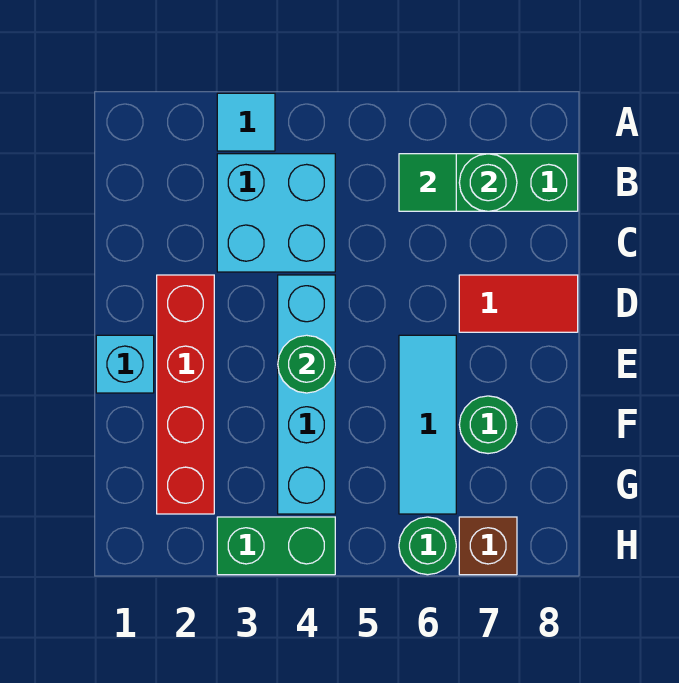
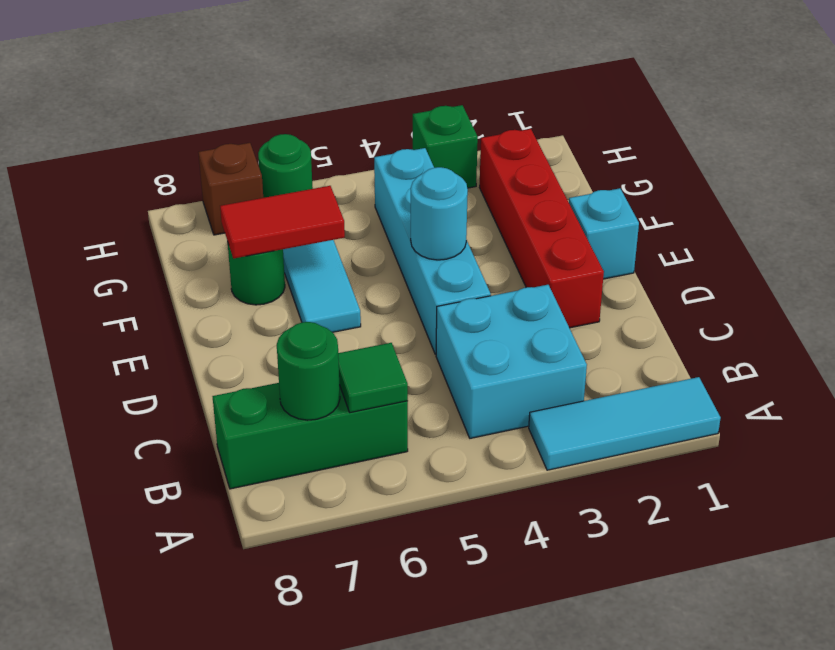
cyan tile A3 level 1 -> cyan tile A1:A3 level 1
red tile D7:D8 level 1 -> red tile F6:F7 level 2
green round brick E4 level 2 -> cyan round brick E4 level 2
green brick H3:H4 level 1 -> green brick H3 level 1

